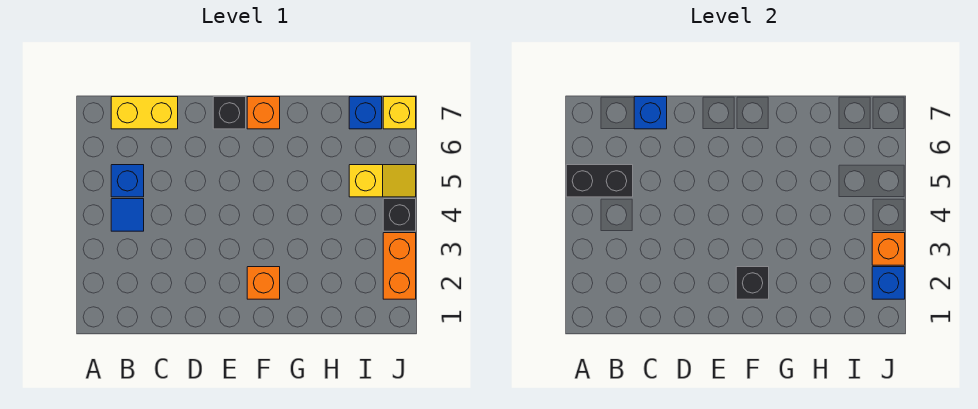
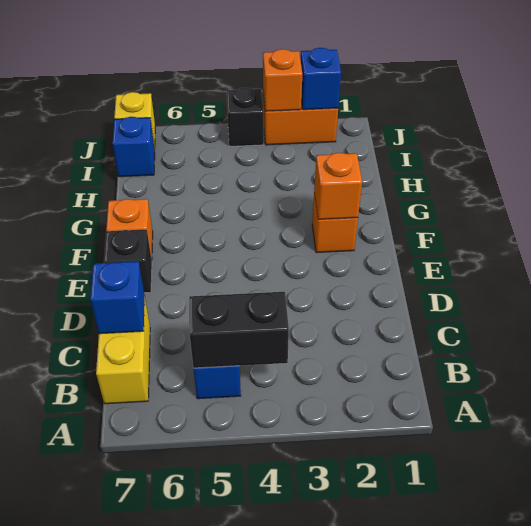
black brick A5:B5 level 2 -> black brick B4:B5 level 2
blue tile B4 level 1 -> none
black brick F2 level 2 -> orange brick F2 level 2
yellow slope I5:J5 level 1 top I -> none

